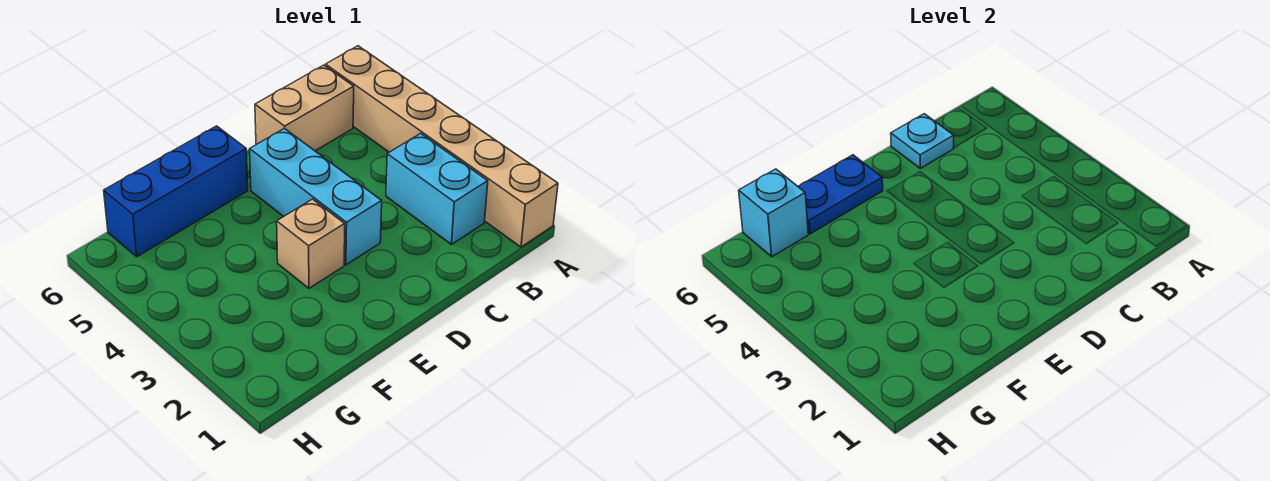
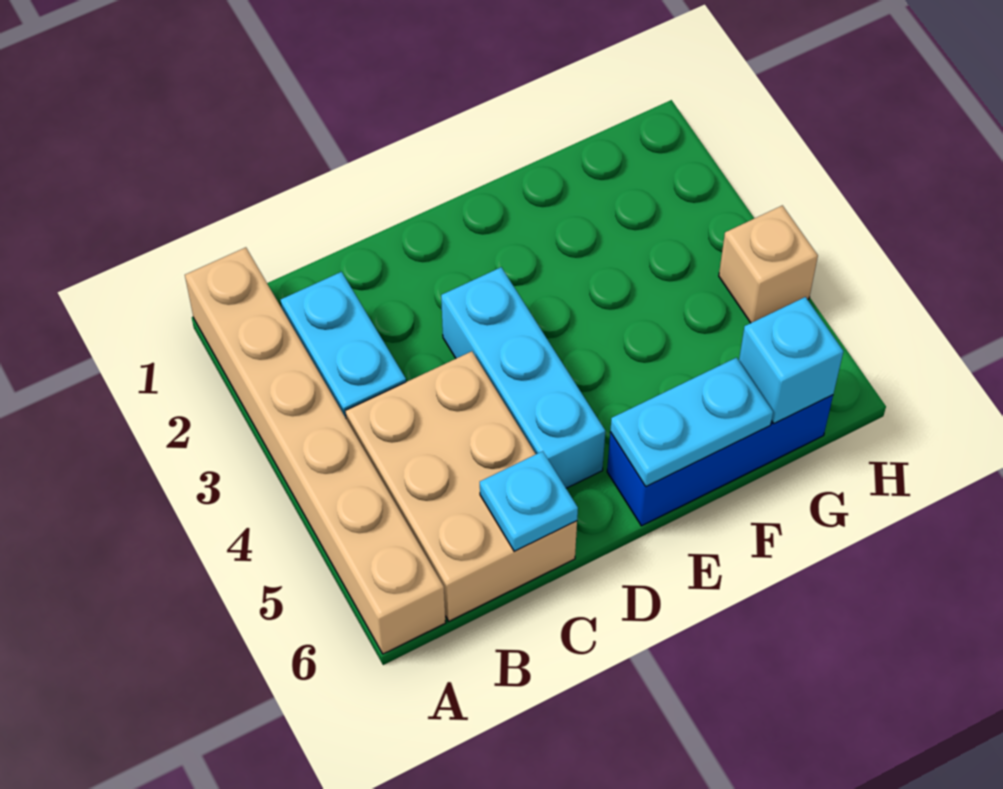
tan brick B6:C6 level 1 -> tan brick B4:C6 level 1
tan brick E3 level 1 -> tan brick H4 level 1
blue plate E6:F6 level 2 -> cyan plate E6:F6 level 2

